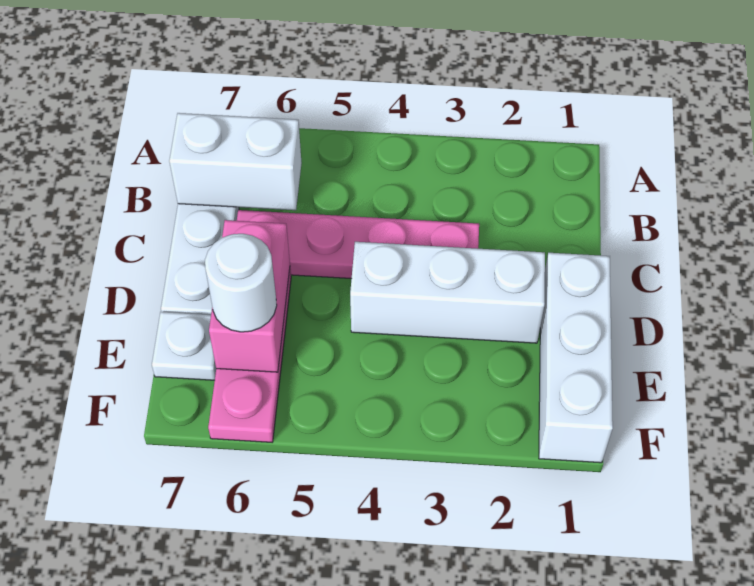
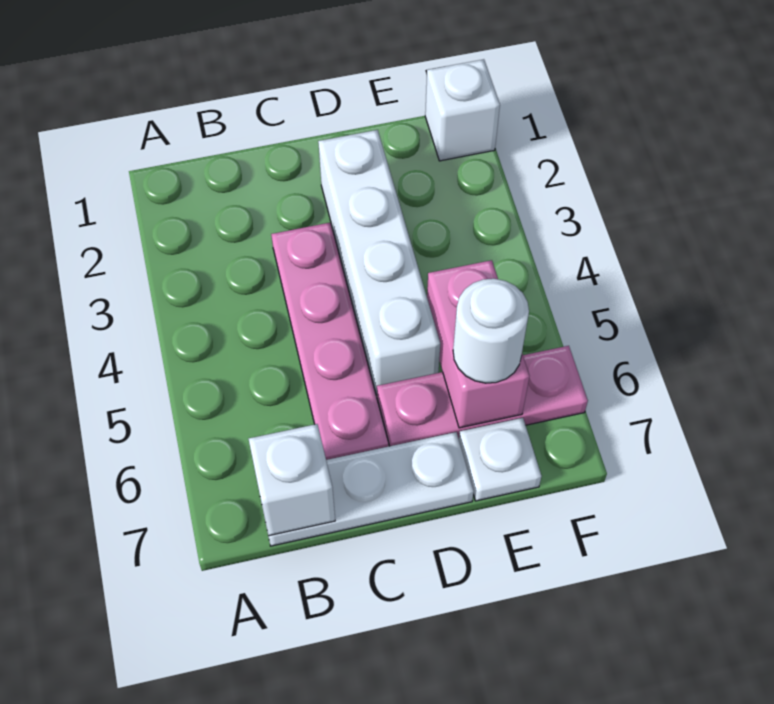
white brick B6:B7 level 2 -> white brick B7 level 2
white brick D1:F1 level 1 -> white brick F1 level 1
white brick D2:D4 level 1 -> white brick D2:D5 level 1
pink brick D6:E6 level 2 -> pink brick E5:E6 level 2

